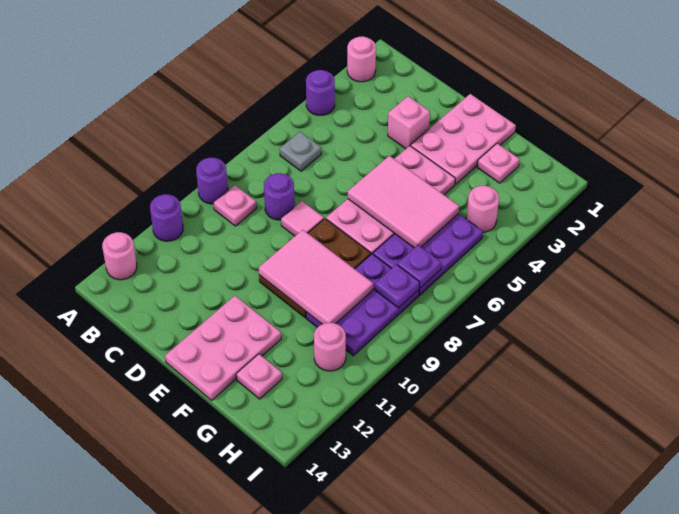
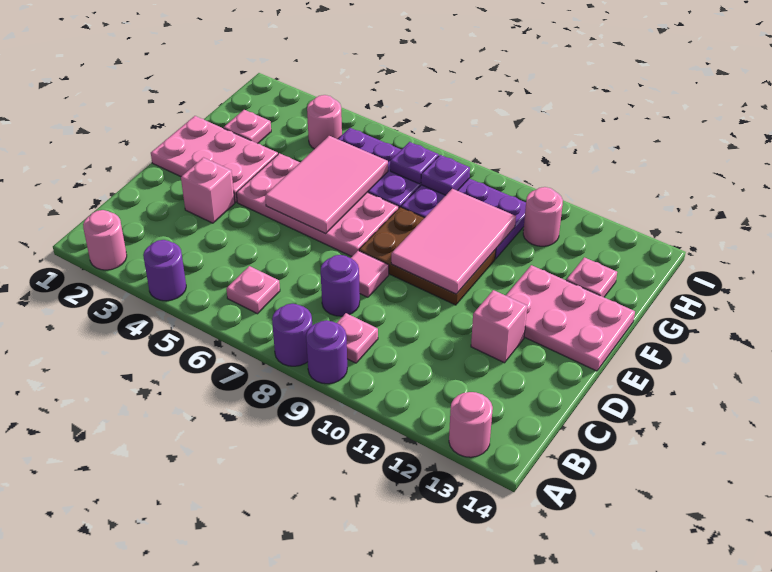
purple round brick A11 level 1 -> purple round brick A8 level 1
grey plate B6 level 1 -> pink plate B6 level 1
none -> pink brick D12 level 1

